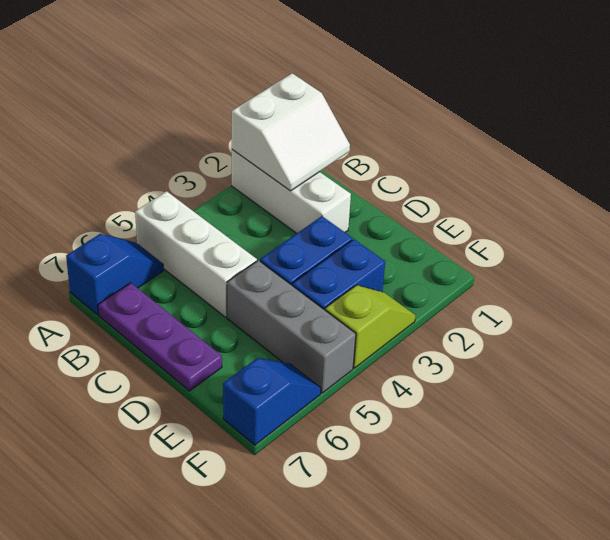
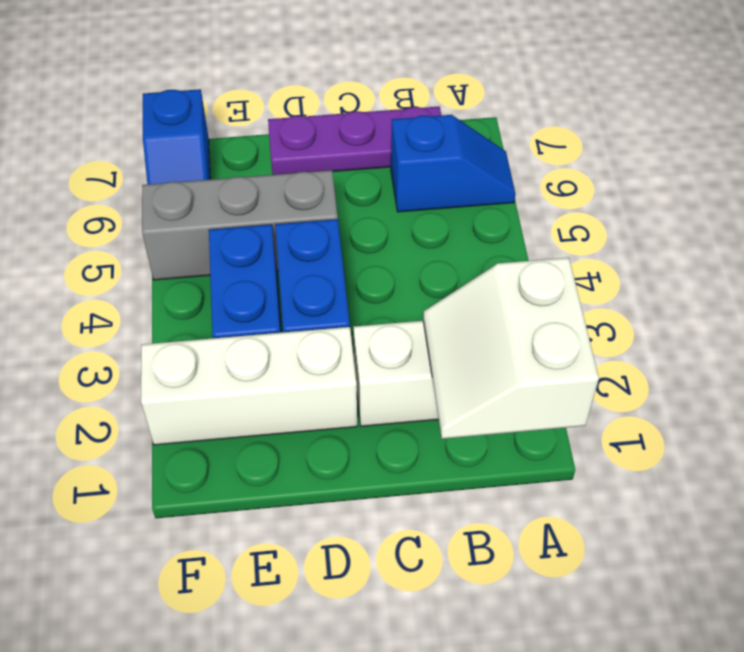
white brick A5:C5 level 1 -> white brick D2:F2 level 1
blue slope A6:A7 level 1 top 7 -> blue slope A6:B6 level 1 top B
lime slope F3:F4 level 1 top 4 -> none

